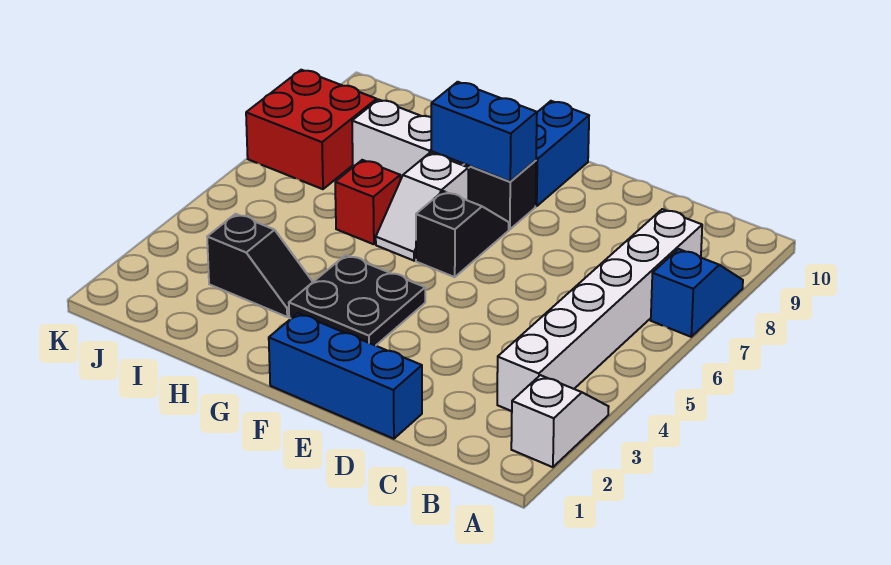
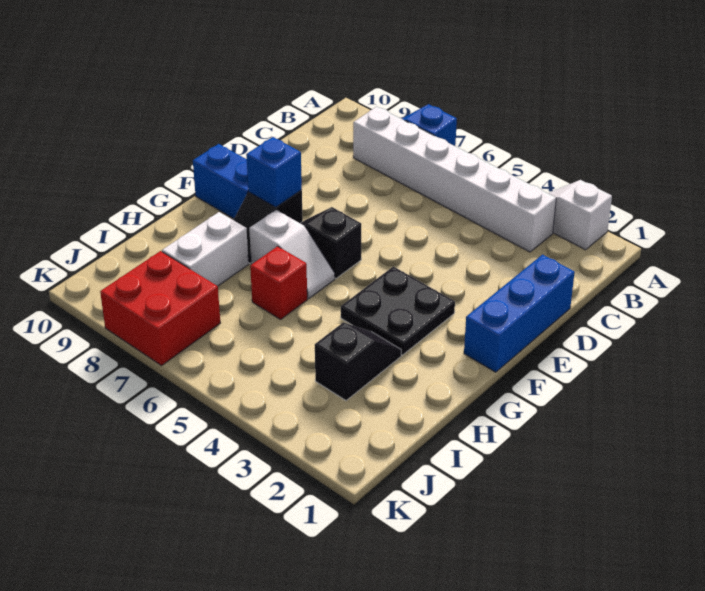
blue brick F8:G8 level 2 -> blue brick F8 level 2

